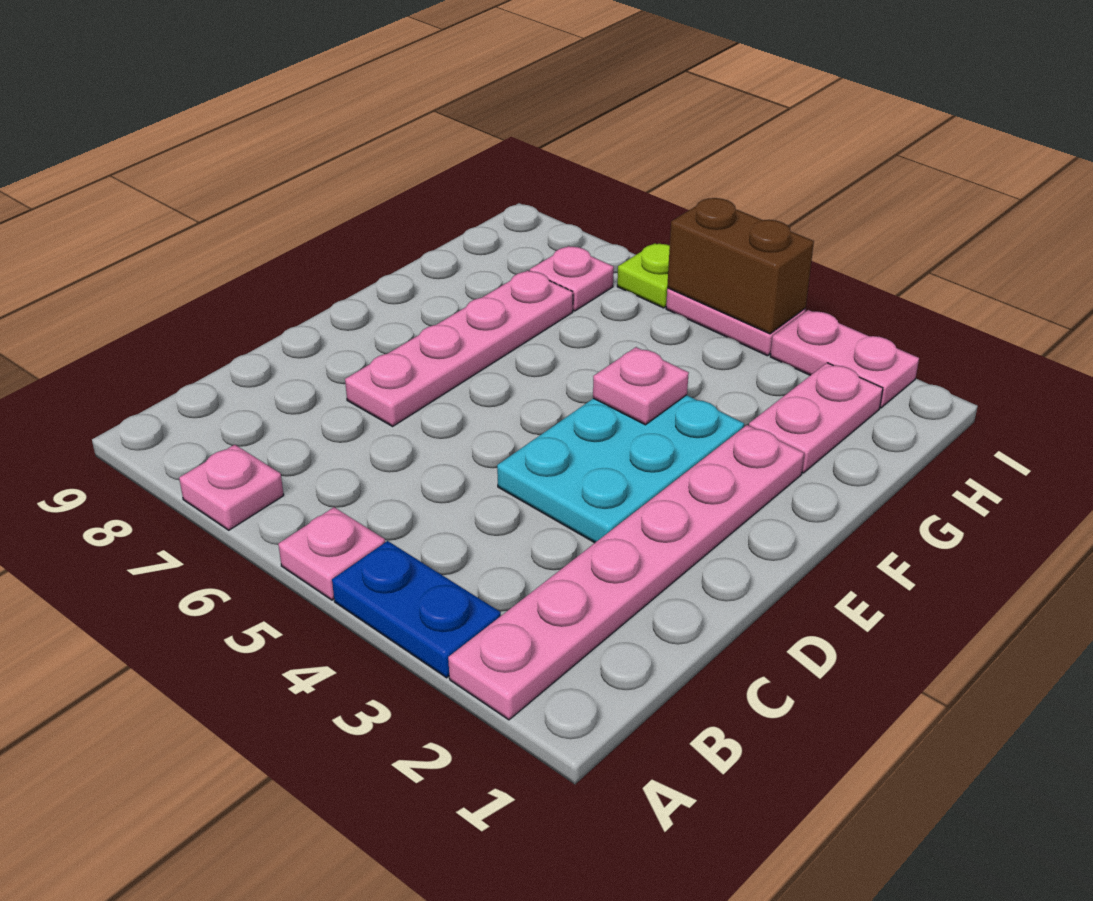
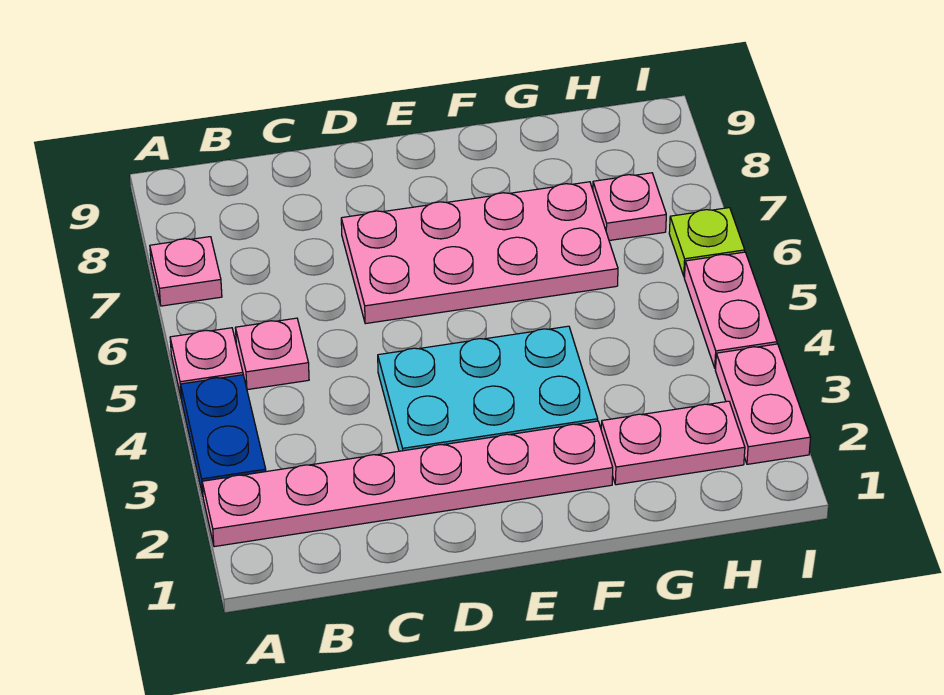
pink plate D7:G7 level 1 -> pink plate D6:G7 level 1
pink plate F4 level 2 -> pink plate B5 level 1
brown brick I4:I5 level 2 -> none

